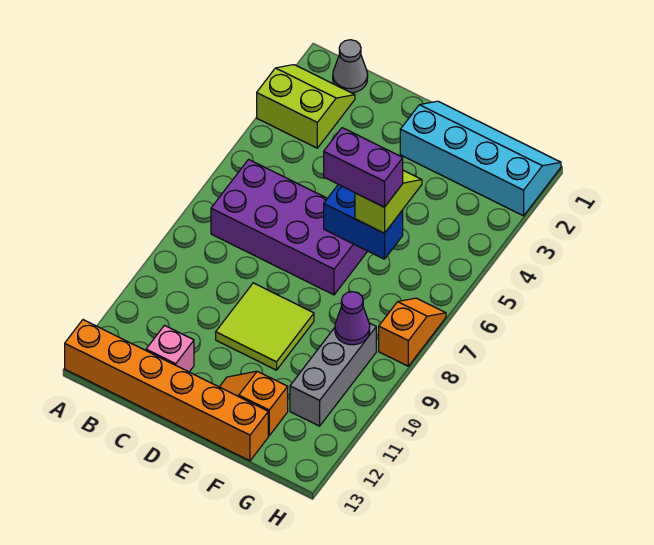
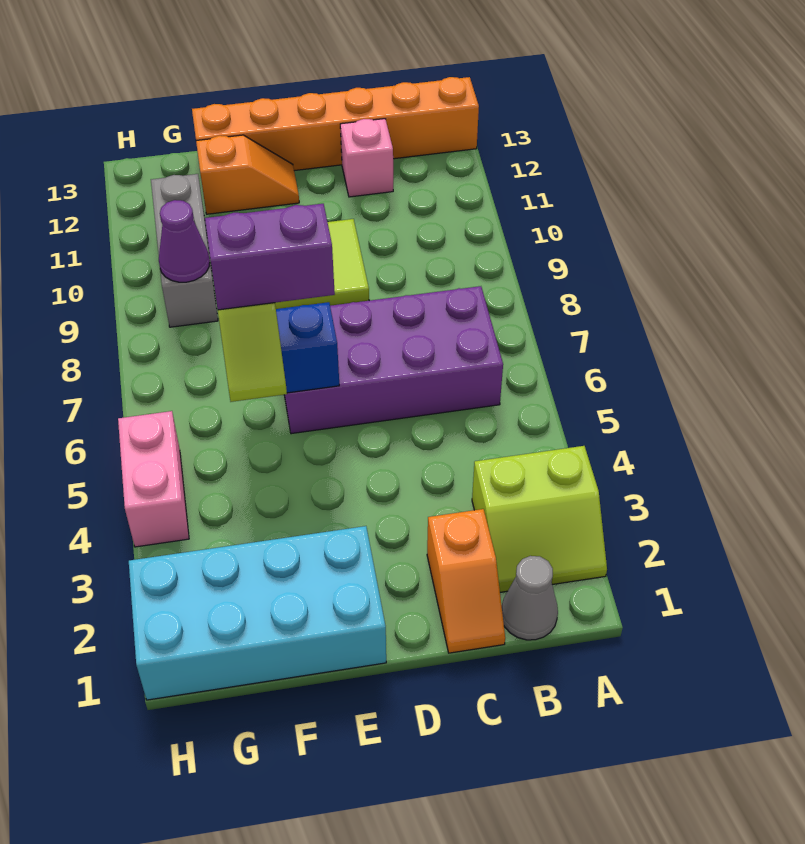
cyan slope E1:H2 level 1 top 2 -> cyan brick E1:H2 level 1
none -> pink brick H4:H5 level 1
orange slope H7:H8 level 1 top 8 -> orange slope C1:C2 level 1 top 2

